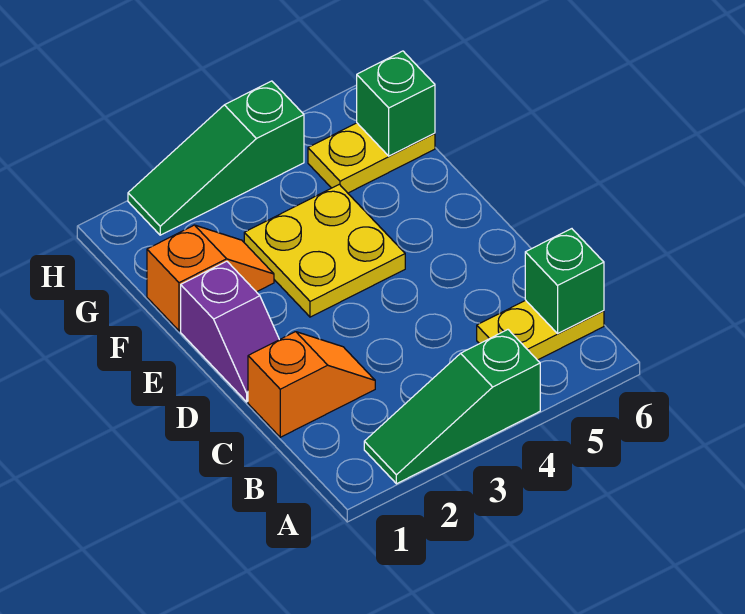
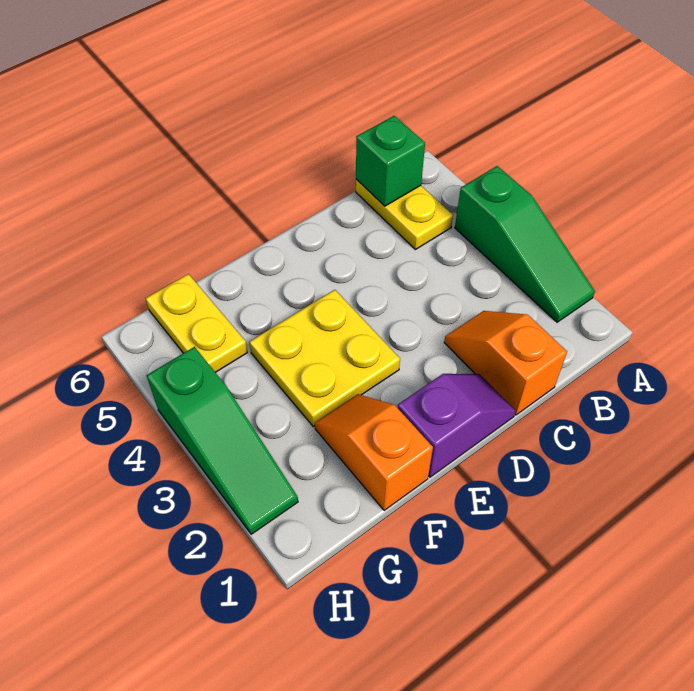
green brick G6 level 2 -> none

